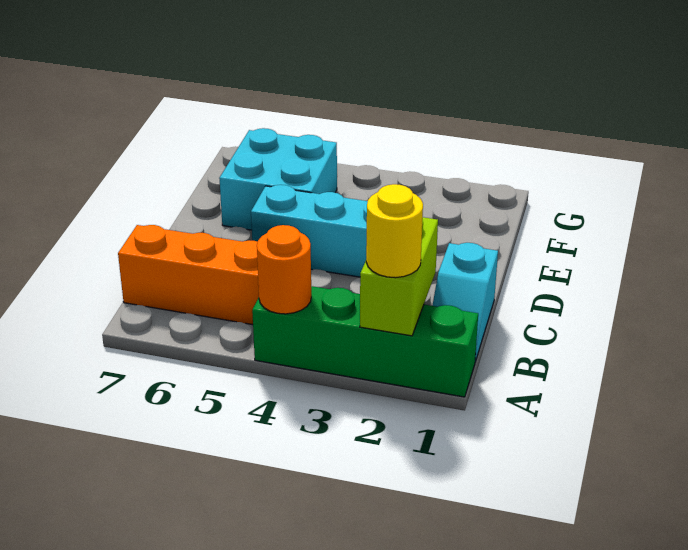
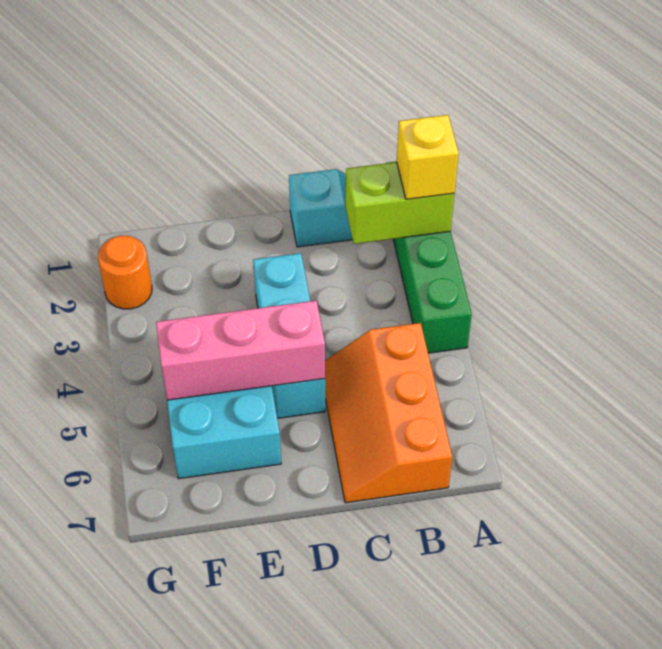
yellow round brick A2 level 3 -> yellow brick A2 level 3
orange round brick A4 level 2 -> orange round brick G2 level 1
none -> pink brick D5:F5 level 2

